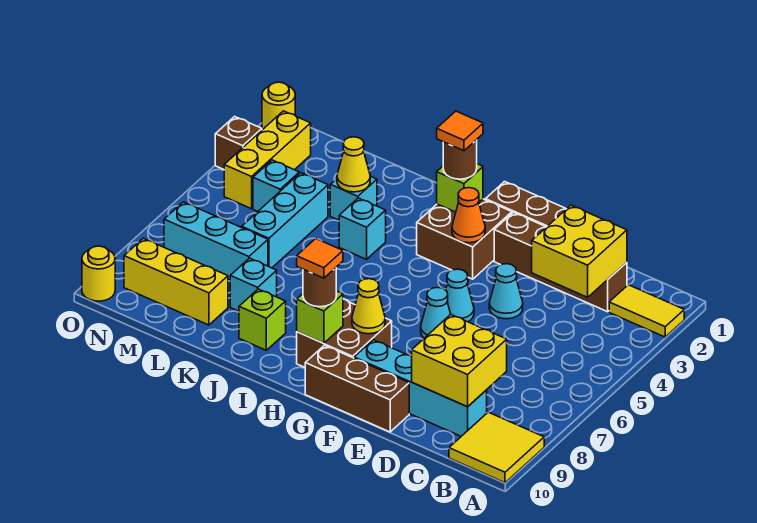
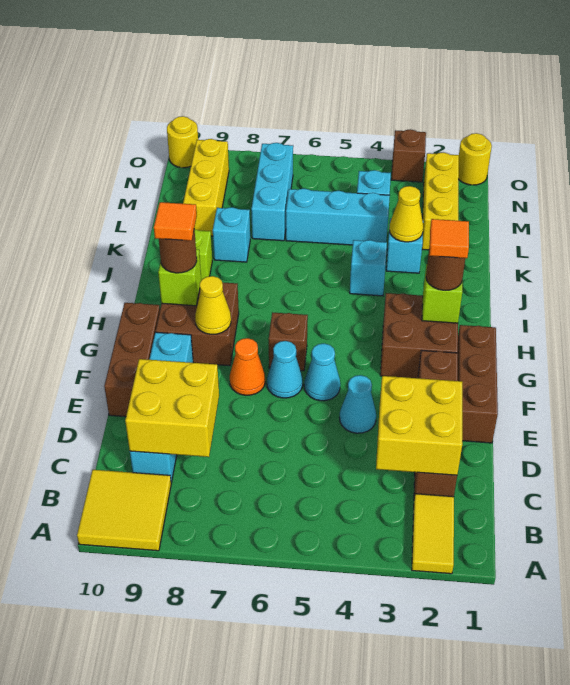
orange cone G3 level 2 -> orange cone F7 level 1
none -> brown brick G6 level 1
yellow brick N2:N4 level 1 -> yellow brick L2:N2 level 1

